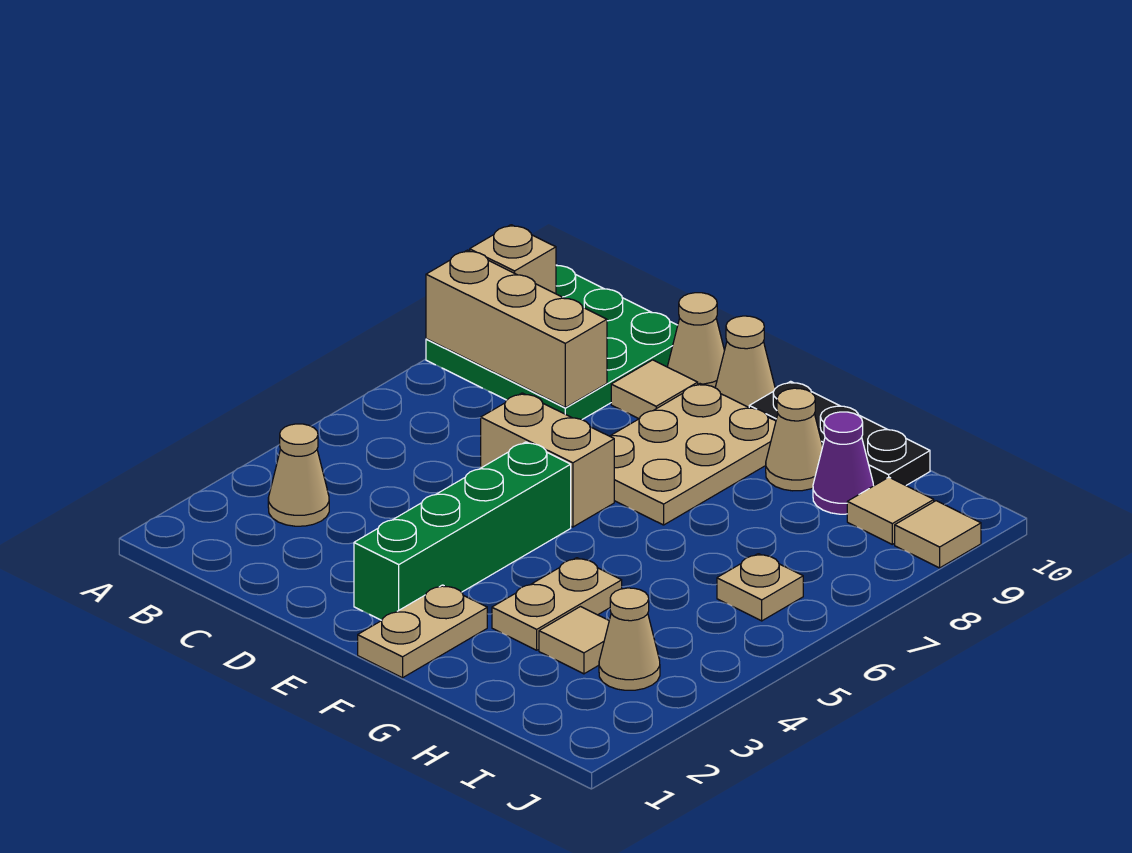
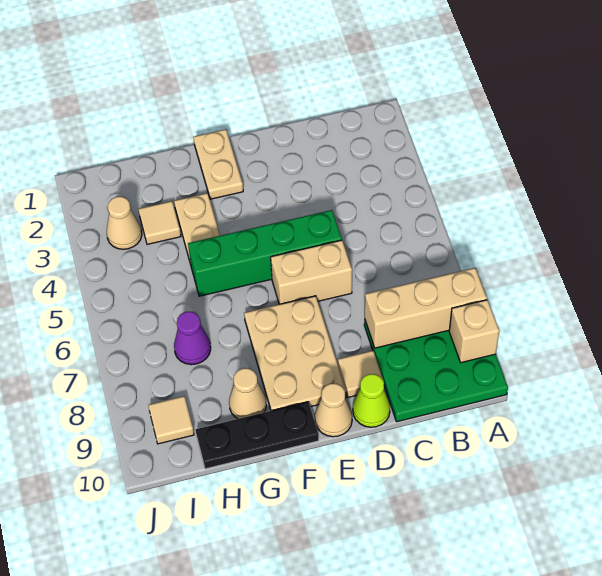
tan cone B3 level 1 -> none
tan cone D10 level 1 -> lime cone D10 level 1
green brick E2:E5 level 1 -> green brick D5:G5 level 1
purple cone H9 level 1 -> purple cone H7 level 1
tan plate I6 level 1 -> none
tan tile J9 level 1 -> none

